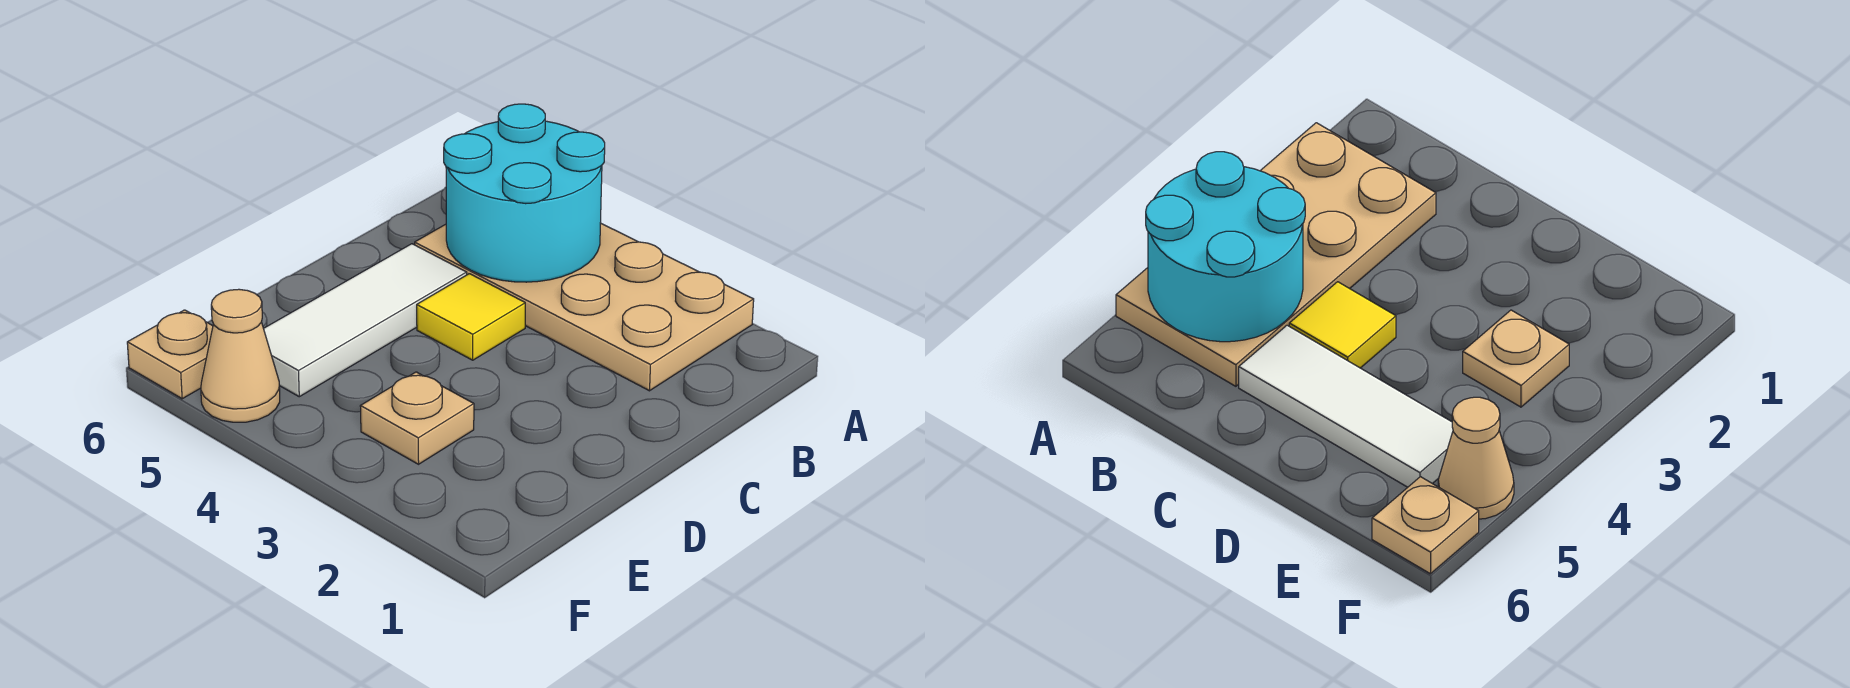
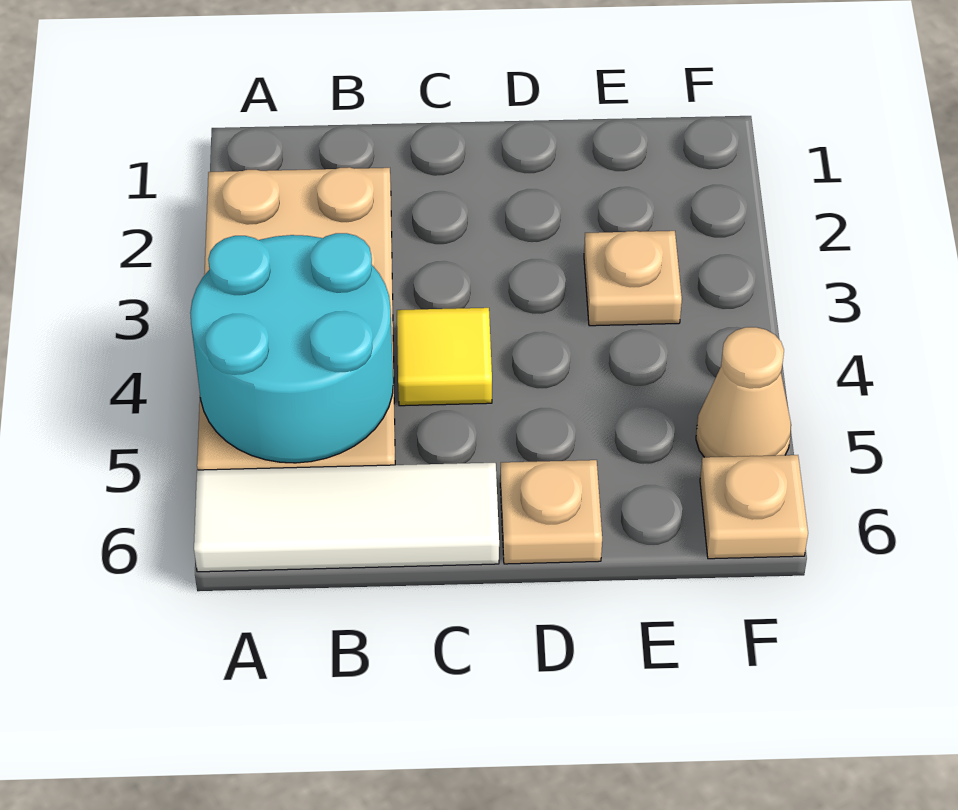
white tile C5:E5 level 1 -> white tile A6:C6 level 1
none -> tan plate D6 level 1

